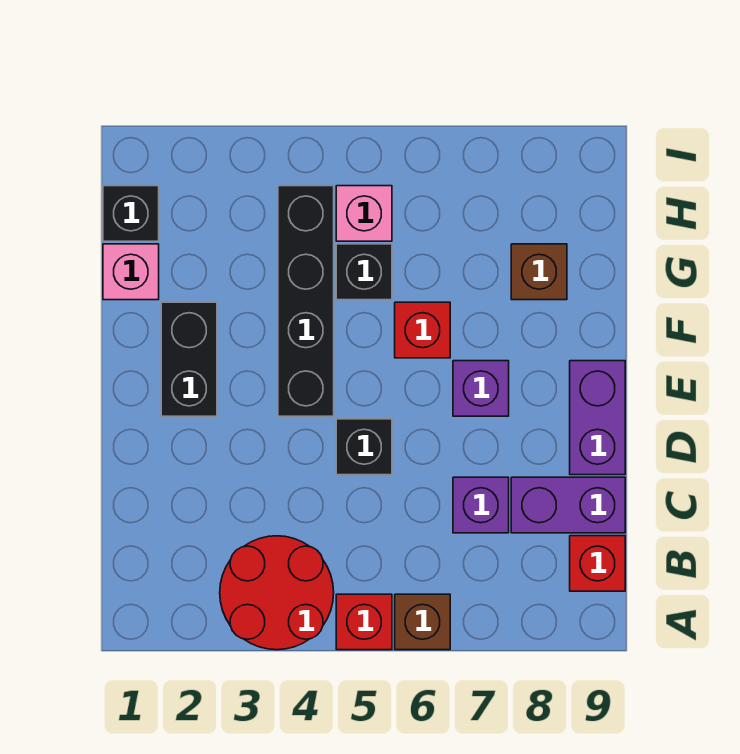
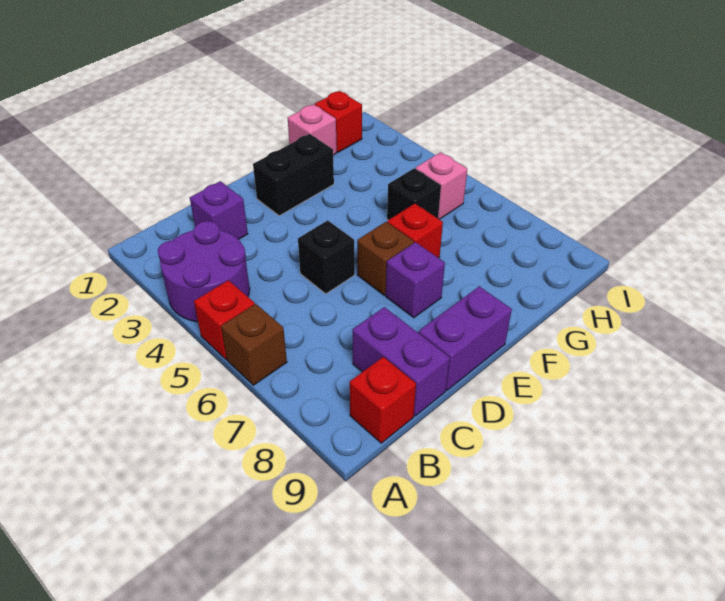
red round brick A3:B4 level 1 -> purple round brick A3:B4 level 1
purple brick C7 level 1 -> purple brick C2 level 1
black brick E4:H4 level 1 -> none
brown brick G8 level 1 -> brown brick E6 level 1
black brick H1 level 1 -> red brick H1 level 1

